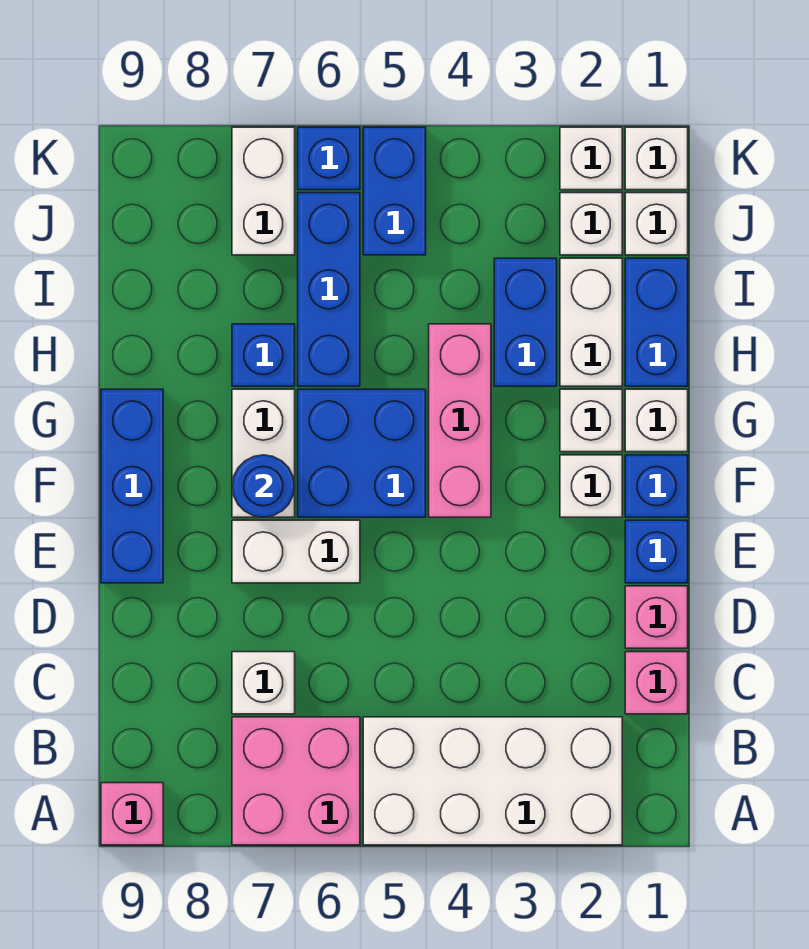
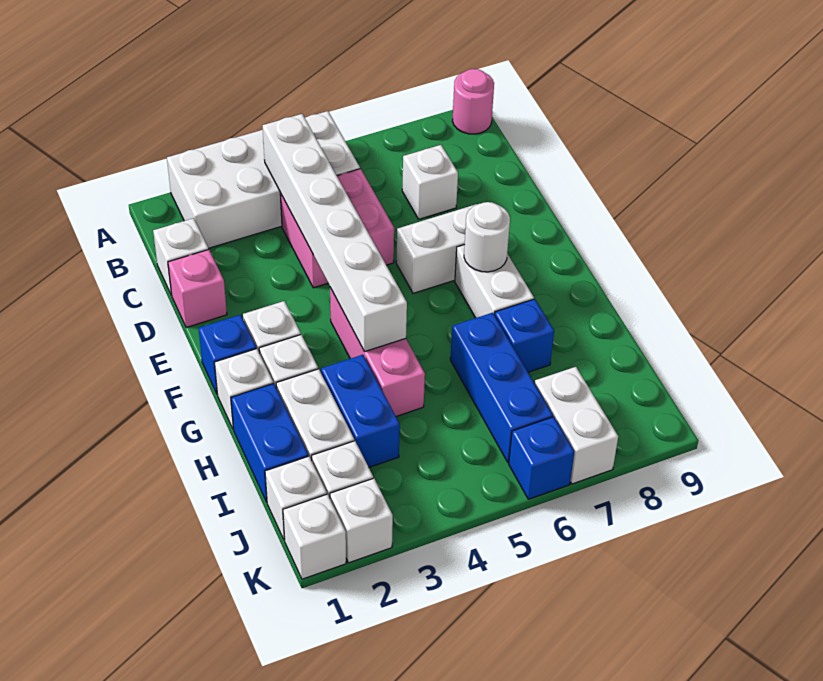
pink brick A6:B7 level 1 -> pink brick C4:D5 level 1
pink brick A9 level 1 -> pink round brick A9 level 1
none -> white brick B4:G4 level 2
pink brick C1 level 1 -> white brick C1 level 1
blue brick E1 level 1 -> none
blue brick E9:G9 level 1 -> none
blue brick F5:G6 level 1 -> none
blue round brick F7 level 2 -> white round brick F7 level 2
blue brick J5:K5 level 1 -> none

